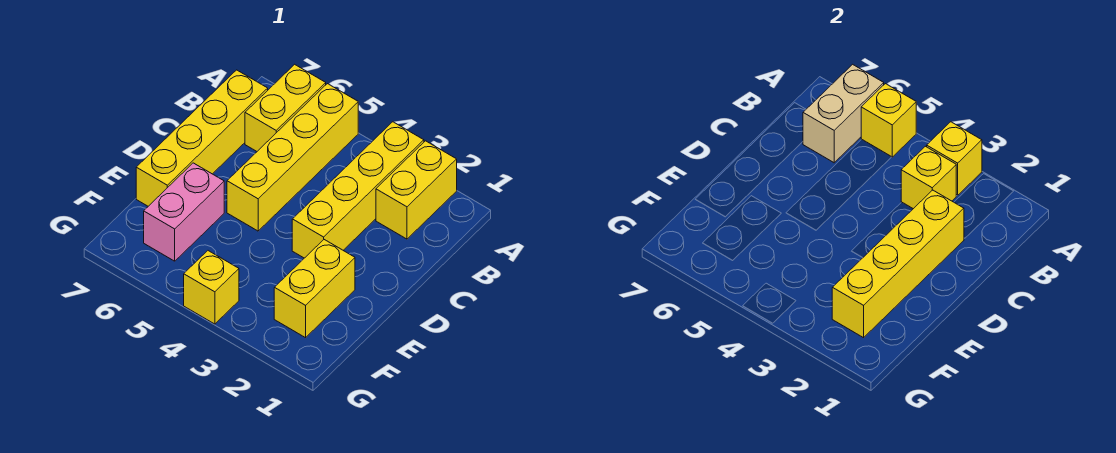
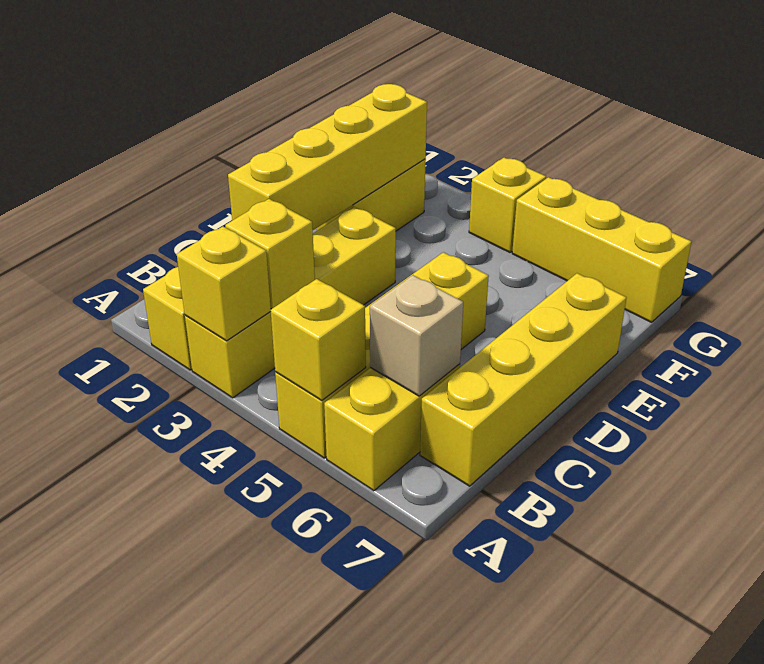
tan brick A6:B6 level 2 -> tan brick B6 level 2
pink brick E6:F6 level 1 -> none
none -> yellow brick G5:G7 level 1

